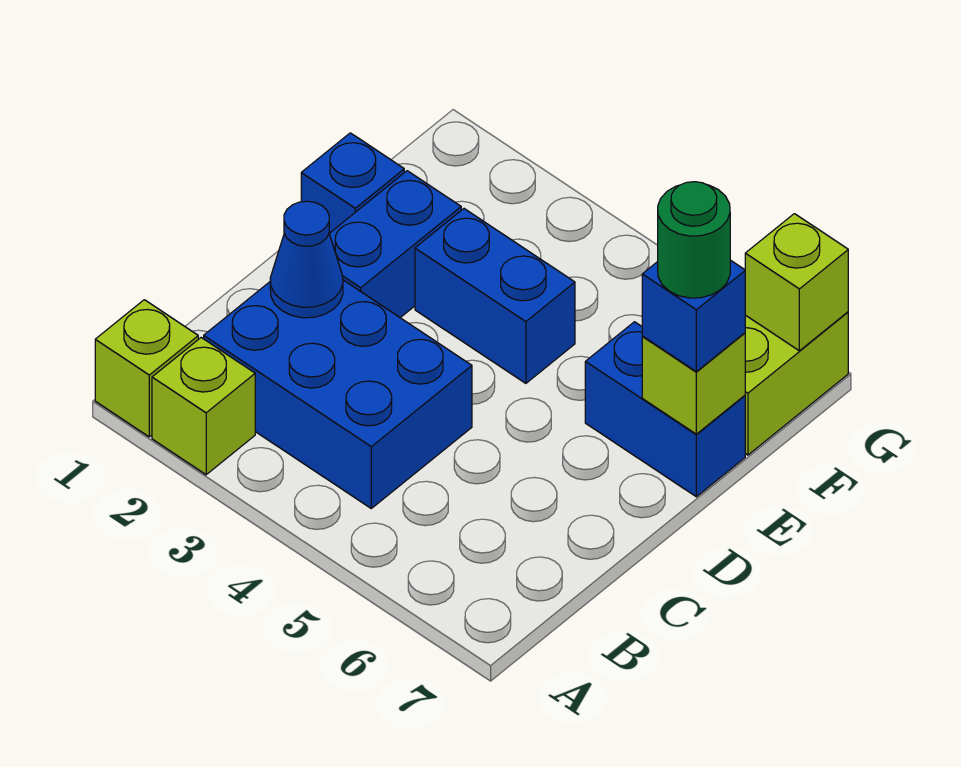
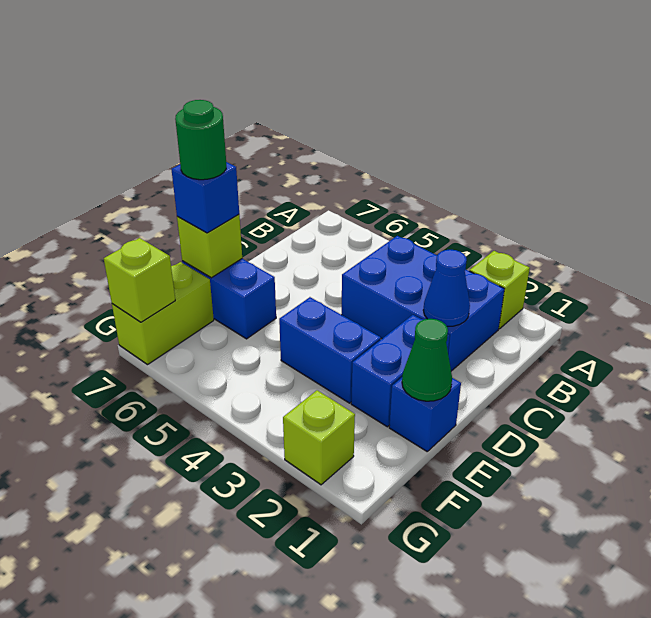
lime brick A1 level 1 -> lime brick G2 level 1
none -> green cone E1 level 2

